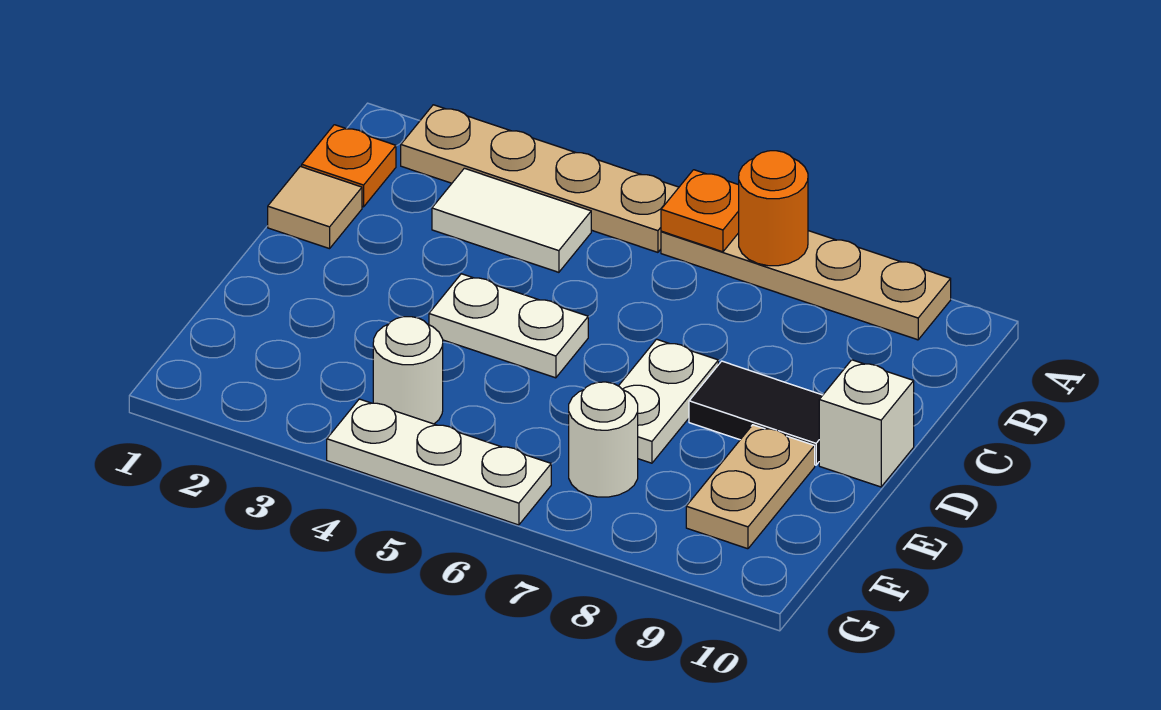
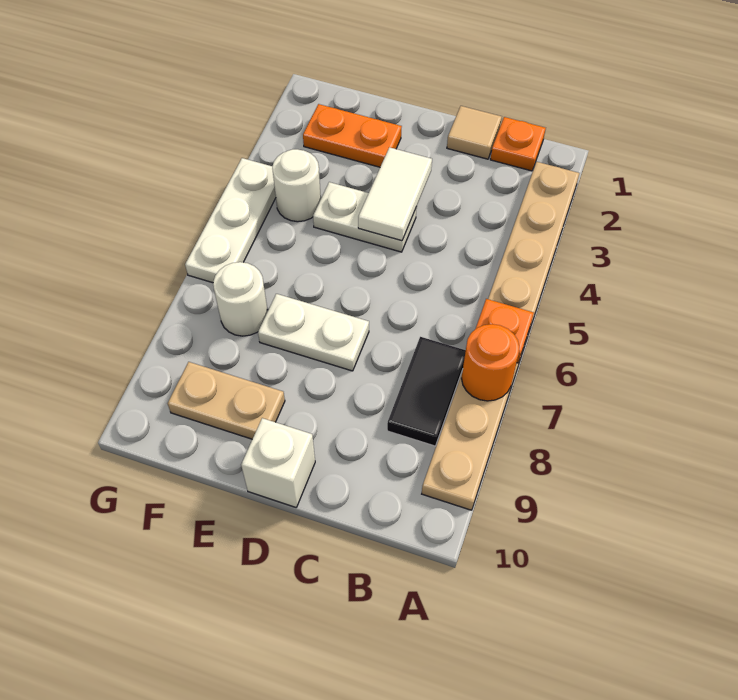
white tile B3:B4 level 1 -> white tile D3:D4 level 2
white plate D4:D5 level 1 -> white plate D4:E4 level 1
black tile D8:D9 level 1 -> black tile B7:B8 level 1
none -> orange plate E2:F2 level 1

